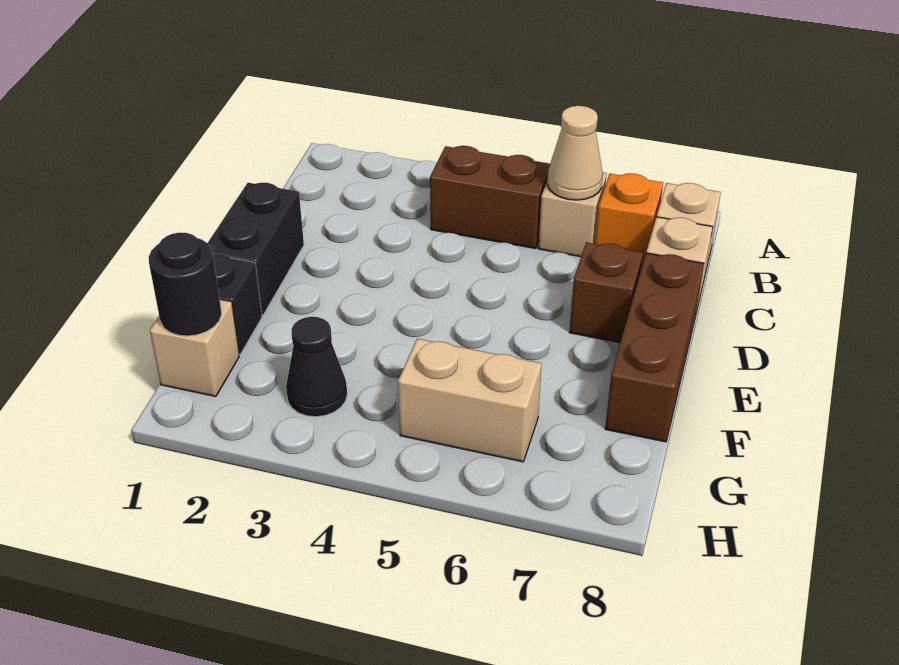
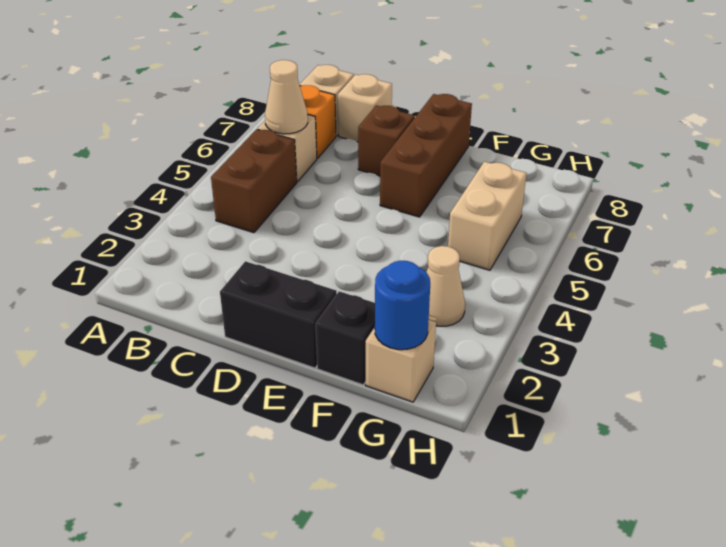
brown brick D8:F8 level 1 -> brown brick E6:E8 level 1
black round brick G1 level 2 -> blue round brick G1 level 2
black cone G3 level 1 -> tan cone G3 level 1

